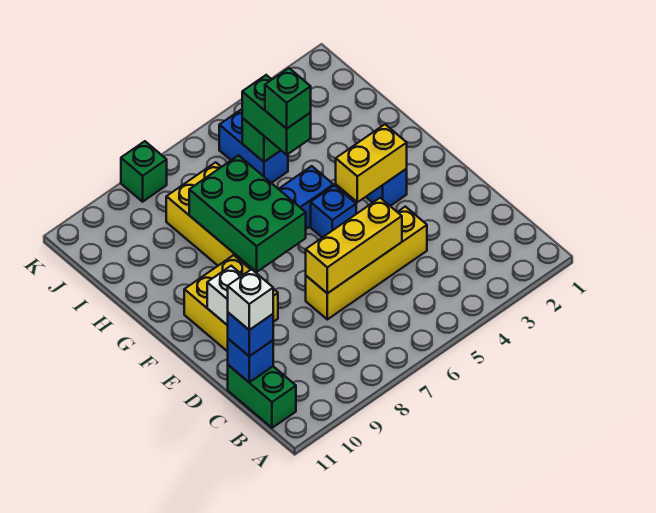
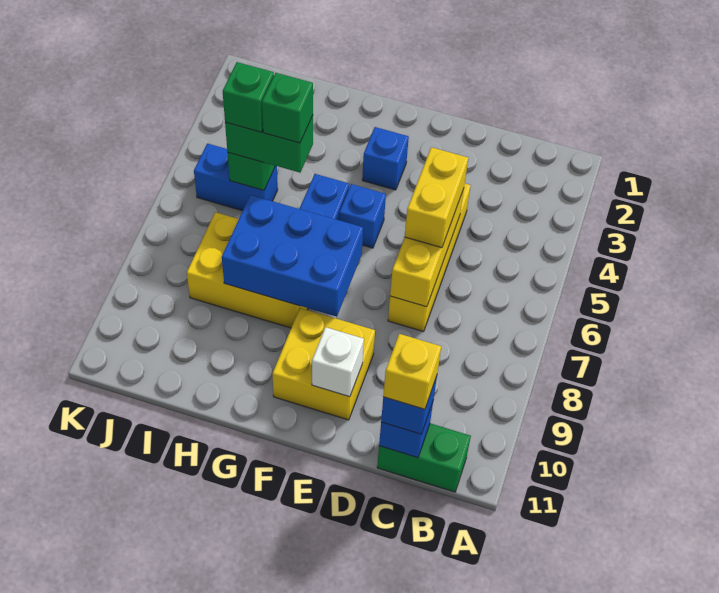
white brick C11 level 4 -> yellow brick C11 level 4
yellow brick F3:F4 level 2 -> yellow brick D5:D6 level 3
green brick F7:H8 level 2 -> blue brick F7:H8 level 2
green brick K8 level 1 -> green brick I5 level 4

